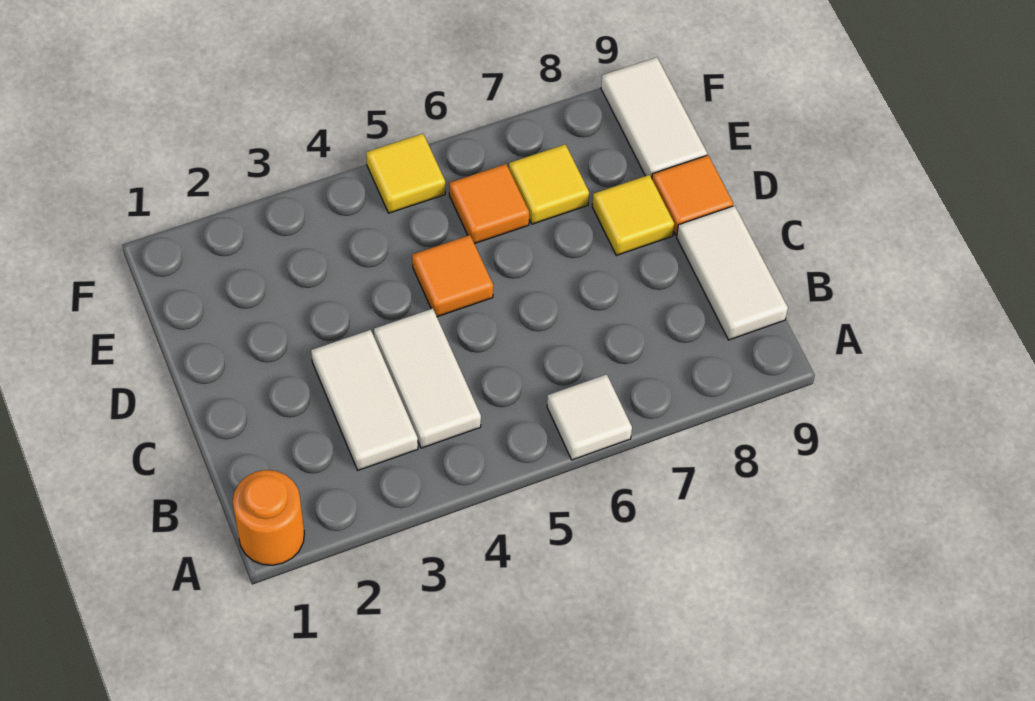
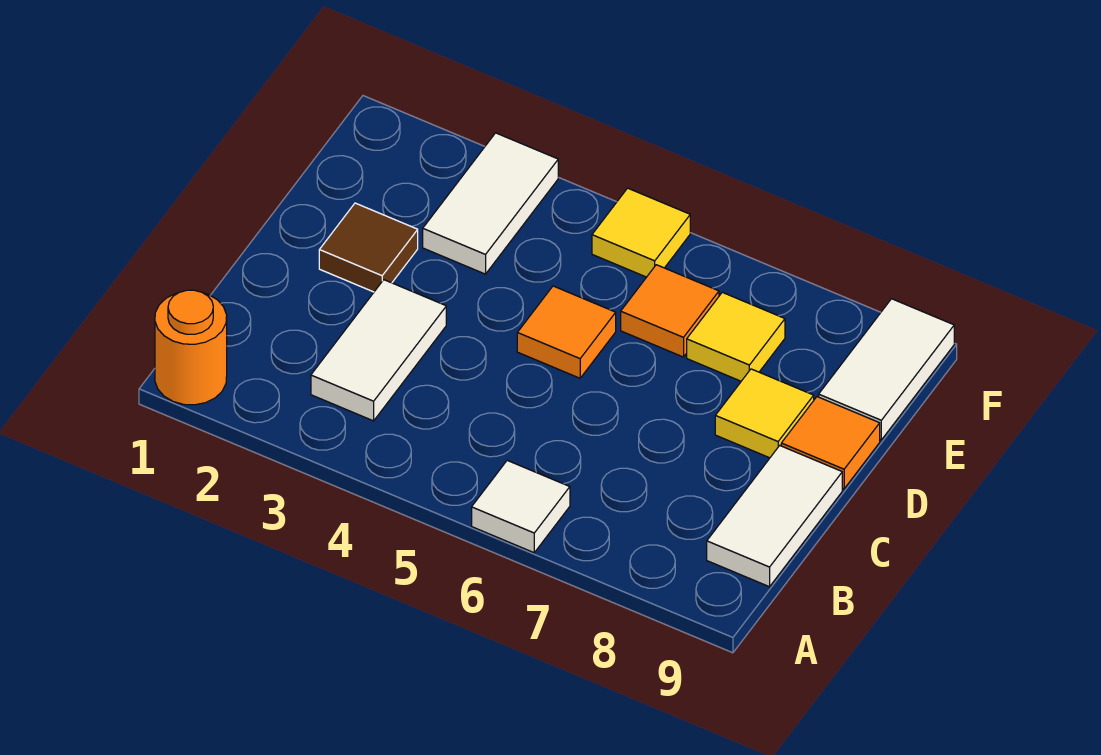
white tile B4:C4 level 1 -> white tile E3:F3 level 1
none -> brown tile D2 level 1

